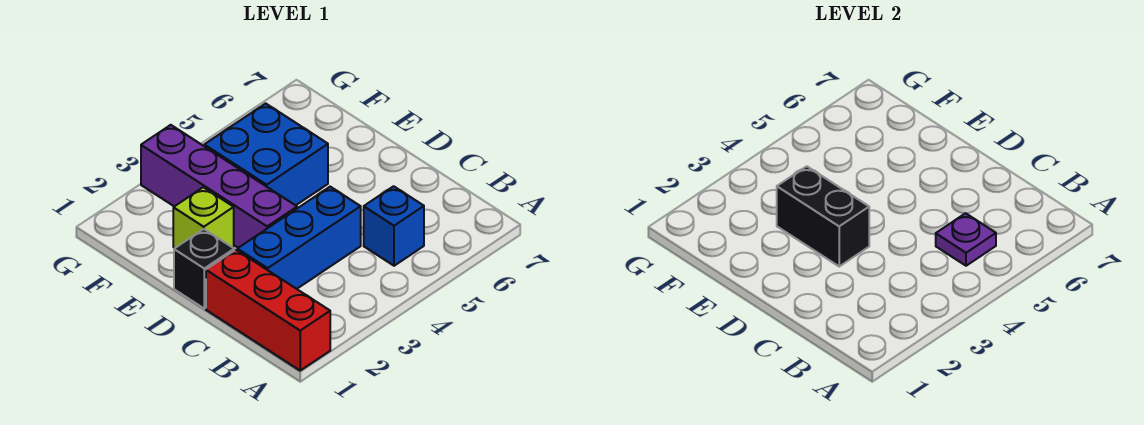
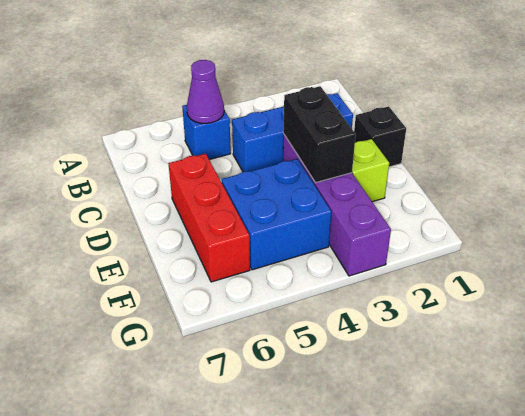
red brick A1:C1 level 1 -> red brick D6:F6 level 1
purple plate B5 level 2 -> purple cone B5 level 2

